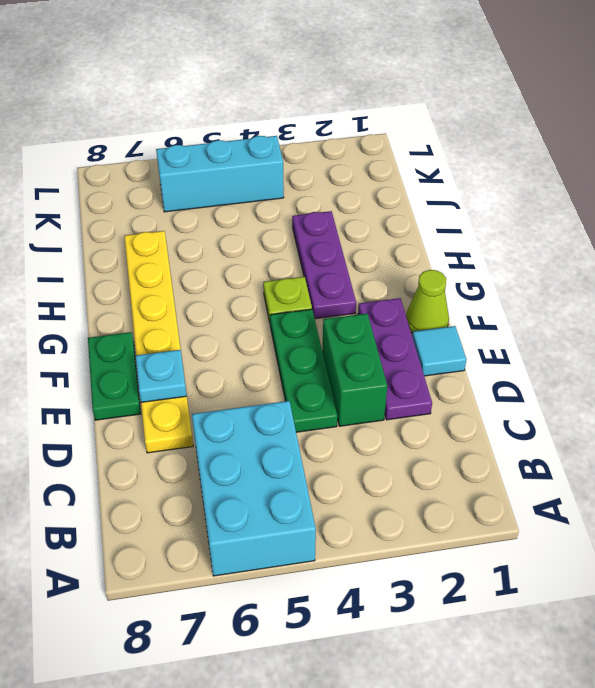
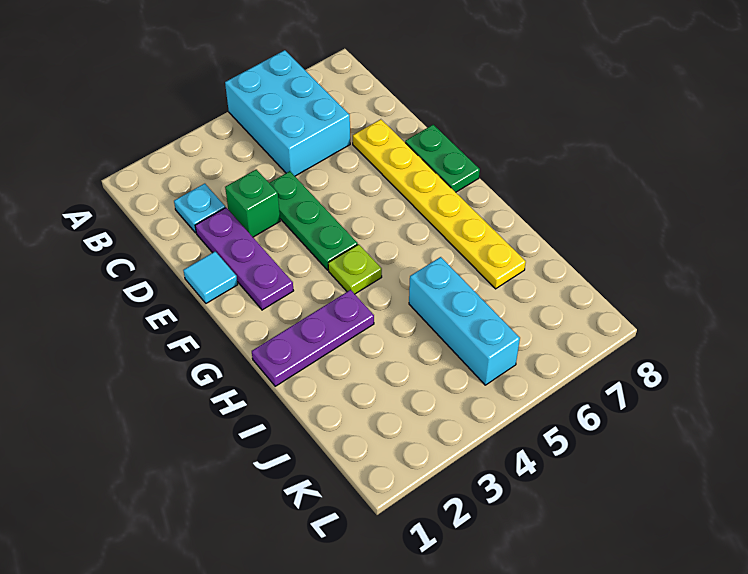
green brick D3:E3 level 1 -> green brick D3 level 1
cyan plate E7 level 2 -> cyan plate C2 level 1
lime cone F1 level 1 -> none
purple plate G3:I3 level 1 -> purple plate H1:H3 level 1
cyan brick K4:K6 level 1 -> cyan brick I5:K5 level 1

